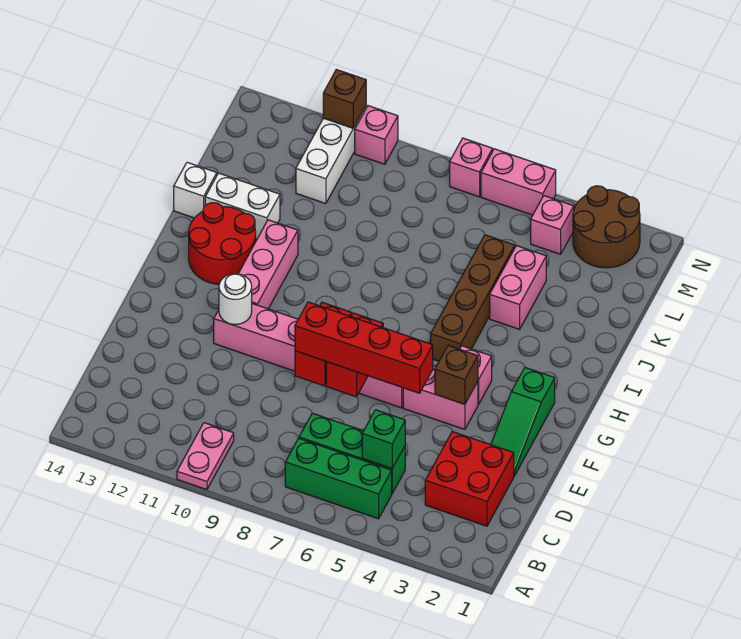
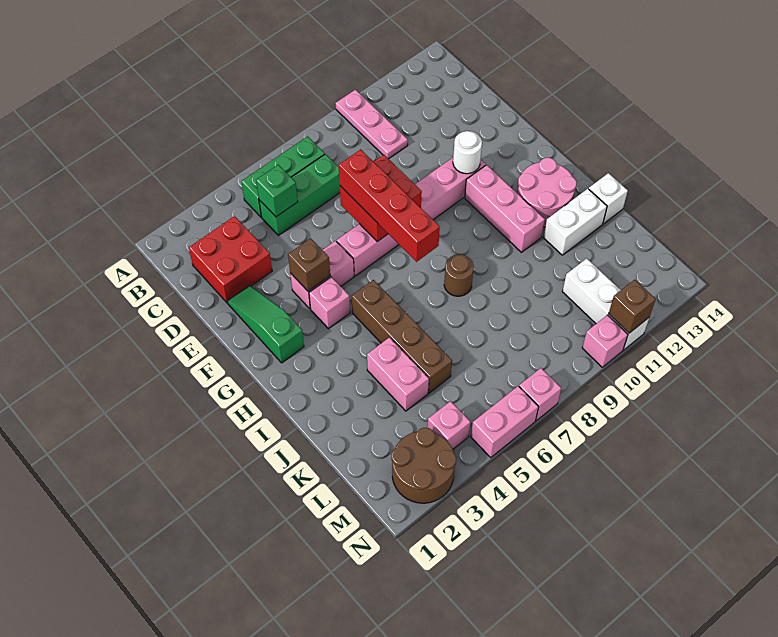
pink plate A10:B10 level 1 -> pink plate A10:C10 level 1
red brick E5:E8 level 3 -> red brick E7:H7 level 3
red round brick H12:I13 level 1 -> pink round brick H12:I13 level 1
none -> brown round brick I8 level 1

